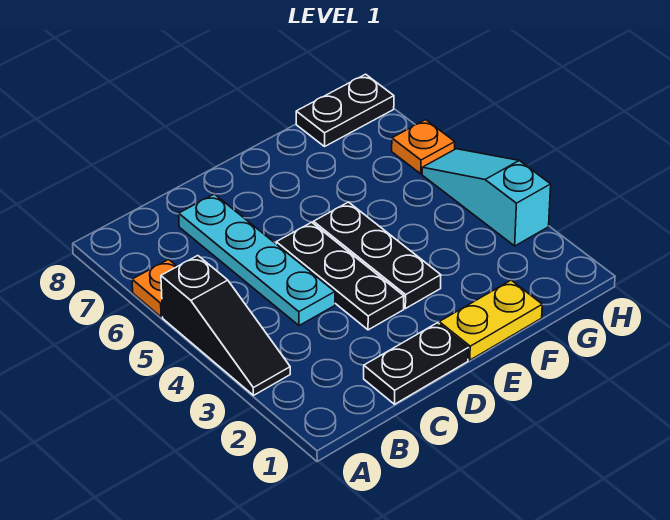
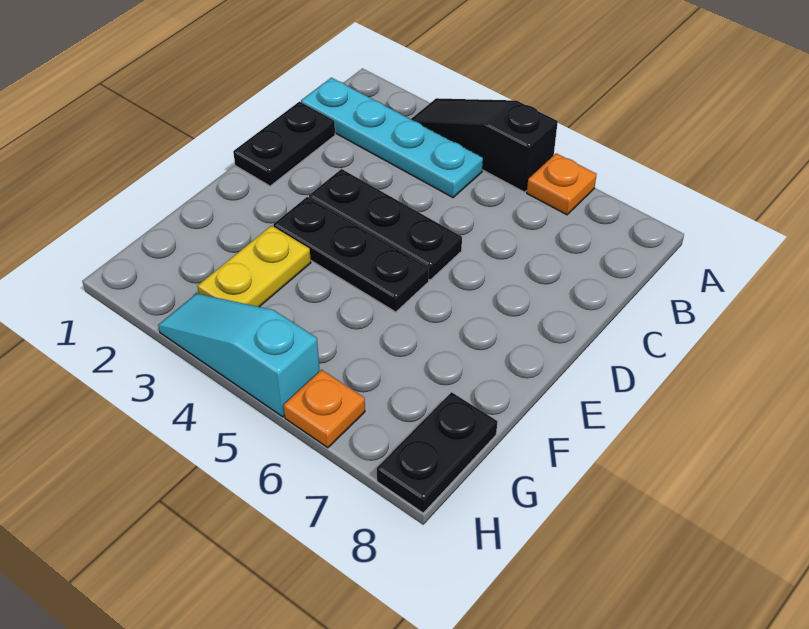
cyan plate C4:C7 level 1 -> cyan plate B1:B4 level 1
yellow plate E1:F1 level 1 -> yellow plate F3:G3 level 1
cyan slope H3:H5 level 1 top 3 -> cyan slope H3:H5 level 1 top 5

